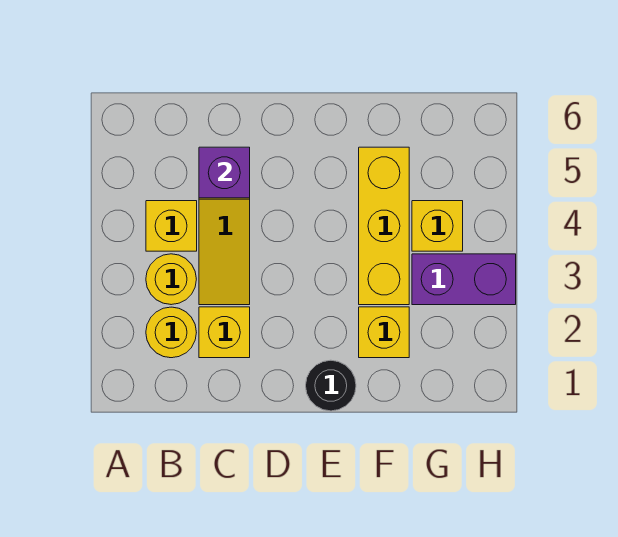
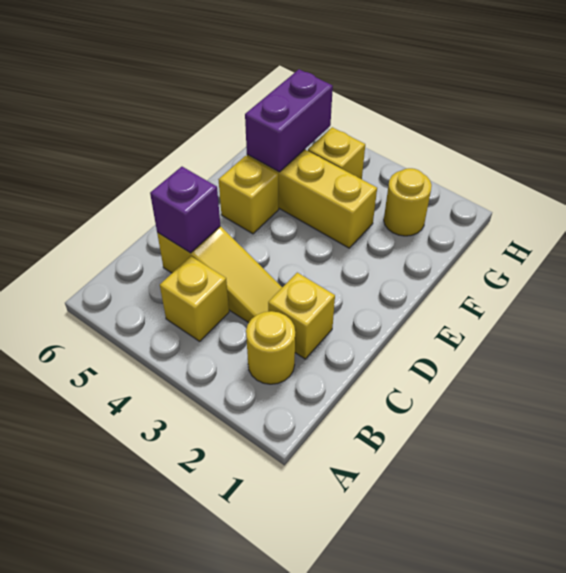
yellow round brick B3 level 1 -> yellow round brick G2 level 1
black round brick E1 level 1 -> none
yellow brick F2 level 1 -> yellow brick E5 level 1
purple brick G3:H3 level 1 -> purple brick F5:G5 level 2

